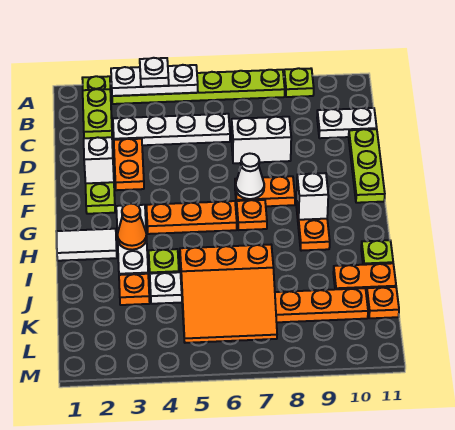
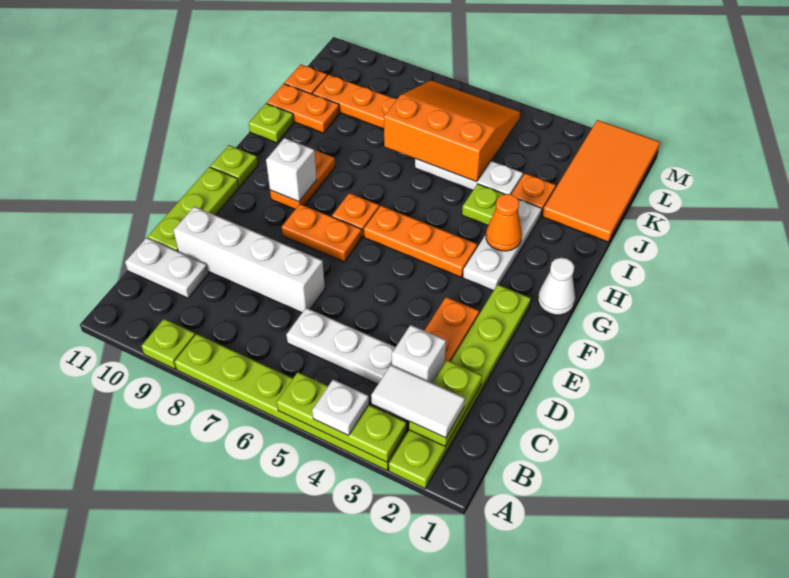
white plate A3:A5 level 2 -> lime plate A3:A5 level 2
white brick D7:D8 level 1 -> white brick D7:D10 level 1
white brick E2 level 2 -> white brick C3 level 2
white cone F7 level 2 -> white cone G1 level 1
none -> lime plate G11 level 1
white tile H1:H2 level 1 -> white tile B2:B3 level 3
none -> orange tile J1:M2 level 1

